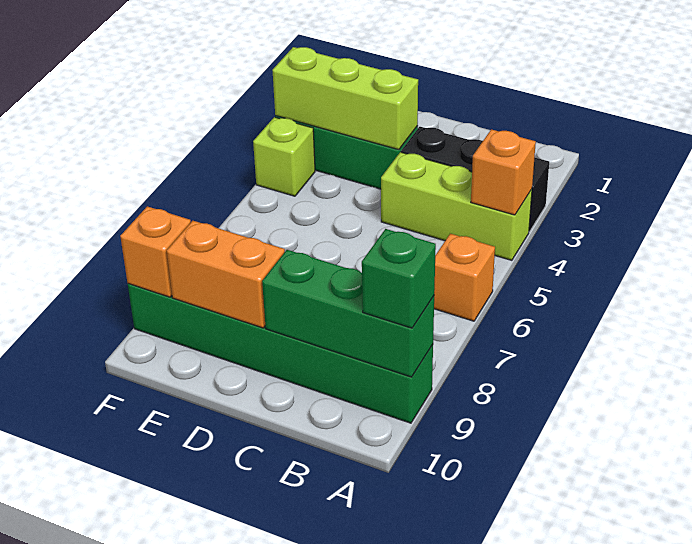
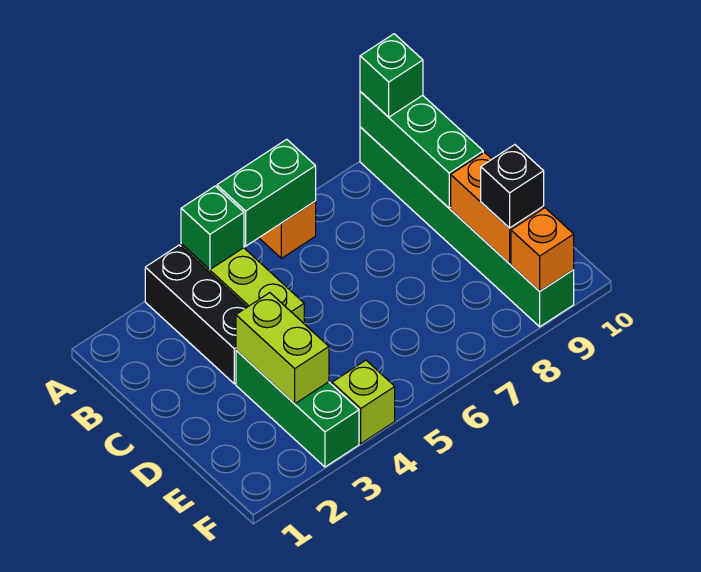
orange brick A4 level 2 -> green brick A4 level 2
none -> green brick A5:A6 level 2
lime brick D3:F3 level 2 -> lime brick D3:E3 level 2
none -> black brick E9 level 3

